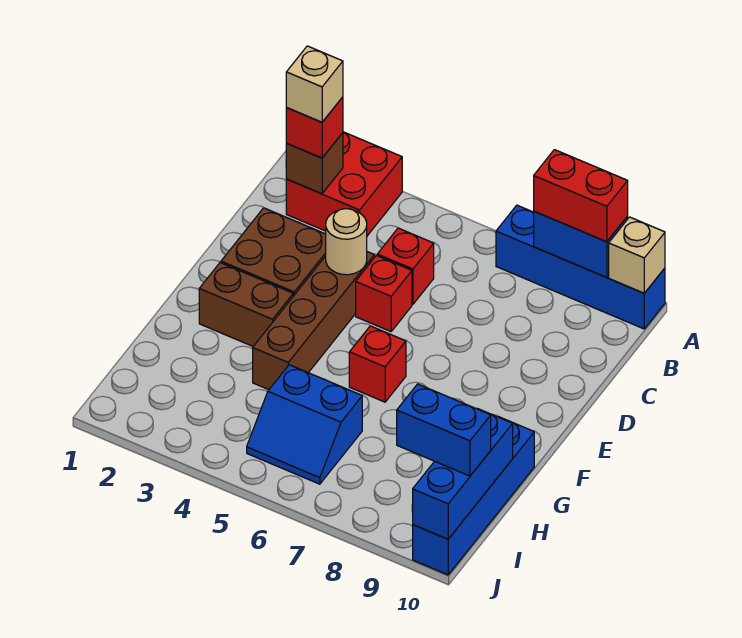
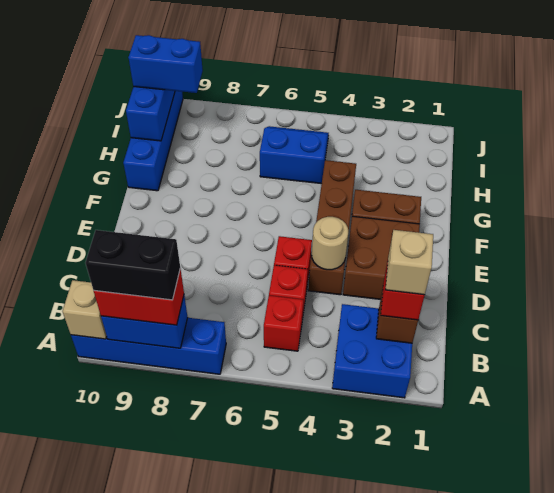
red brick A2:B3 level 1 -> blue brick A2:B3 level 1
none -> black brick A8:A9 level 4
red brick F6 level 1 -> red brick B5 level 1

